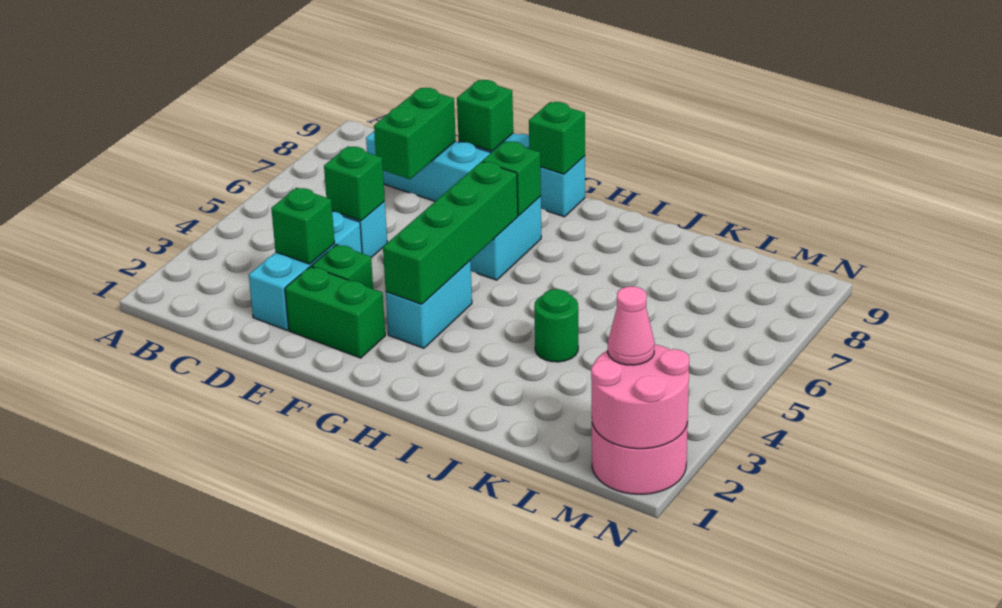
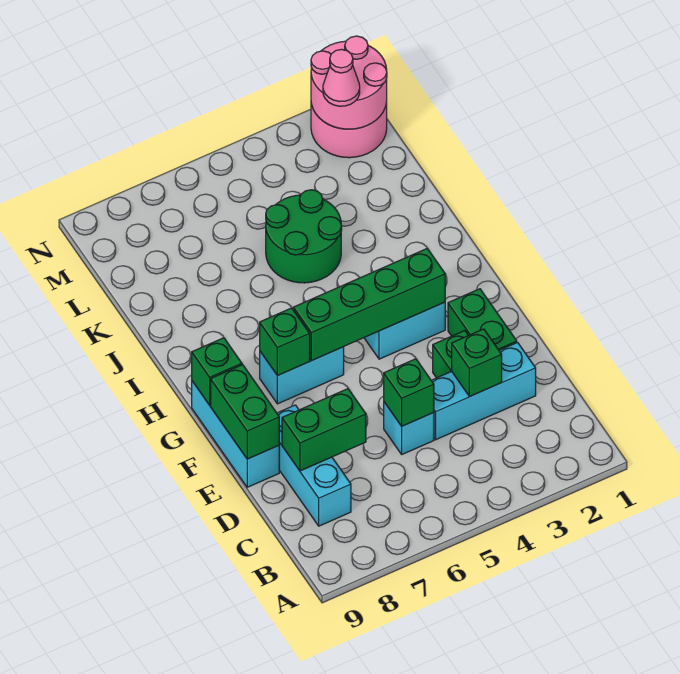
green brick E9 level 2 -> green brick E9:F9 level 2
green round brick J4 level 1 -> green round brick J4:K5 level 1

